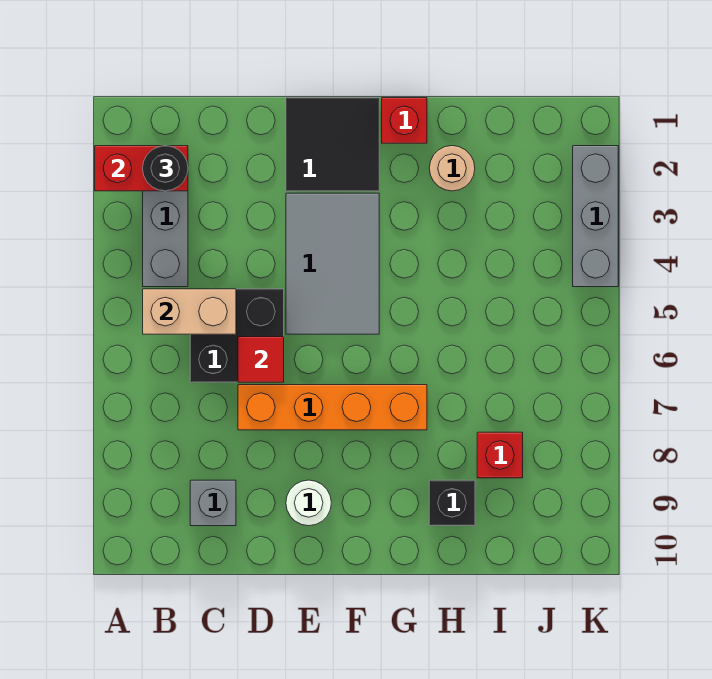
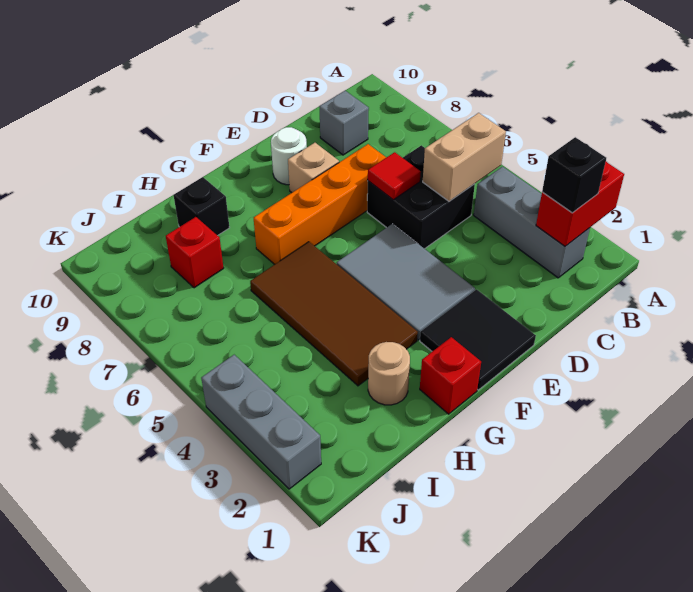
black round brick B2 level 3 -> black brick B2 level 3
none -> tan brick E8 level 1
none -> brown tile G3:H6 level 1

